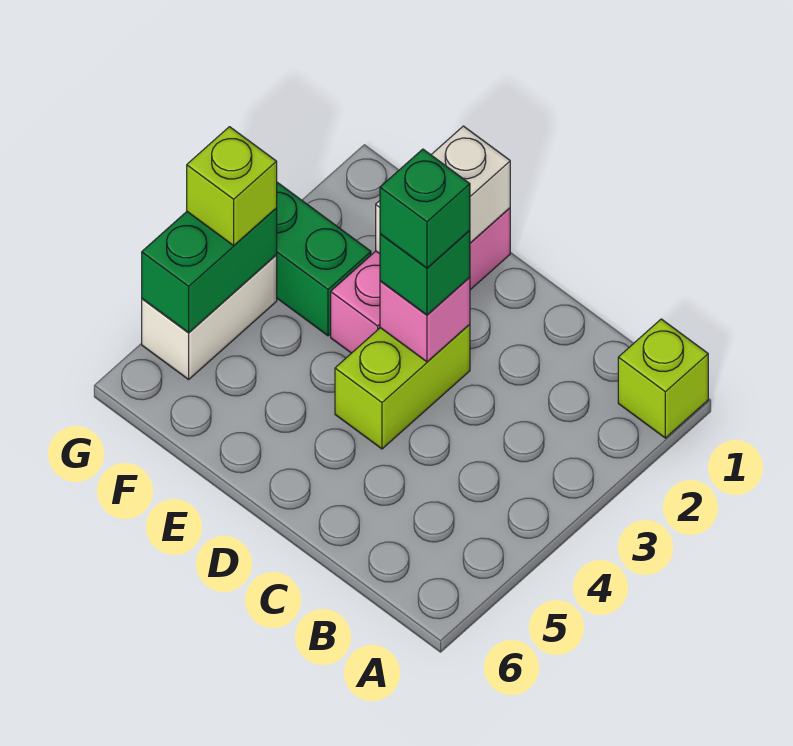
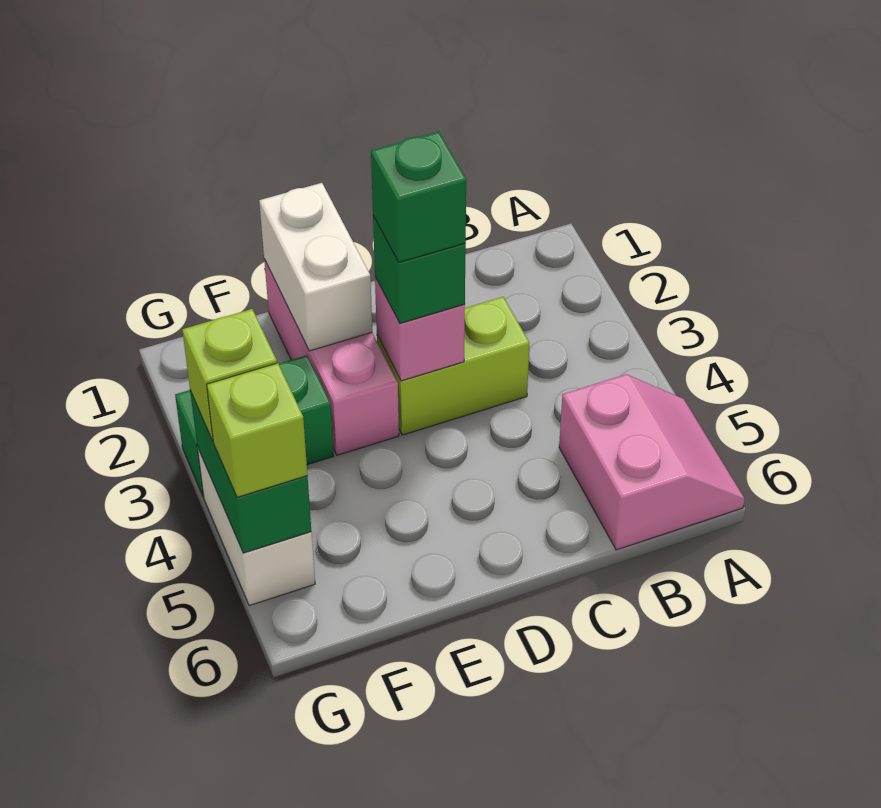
lime brick A1 level 1 -> lime brick G5 level 3
none -> pink slope A5:B6 level 1 top B
lime brick D3:D4 level 1 -> lime brick C3:D3 level 1

